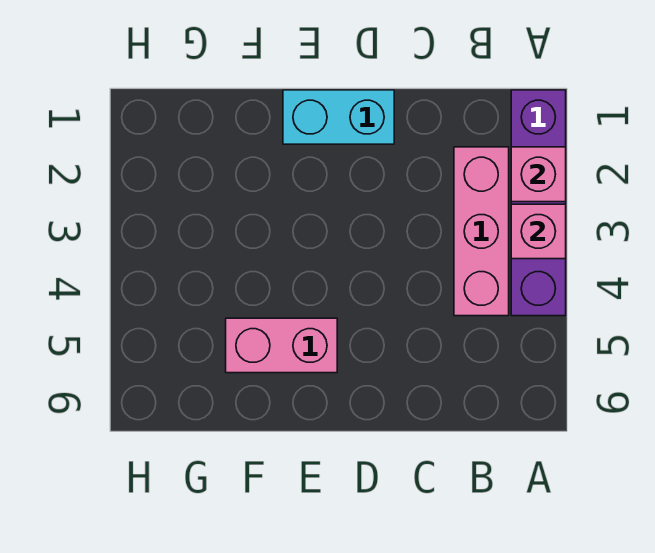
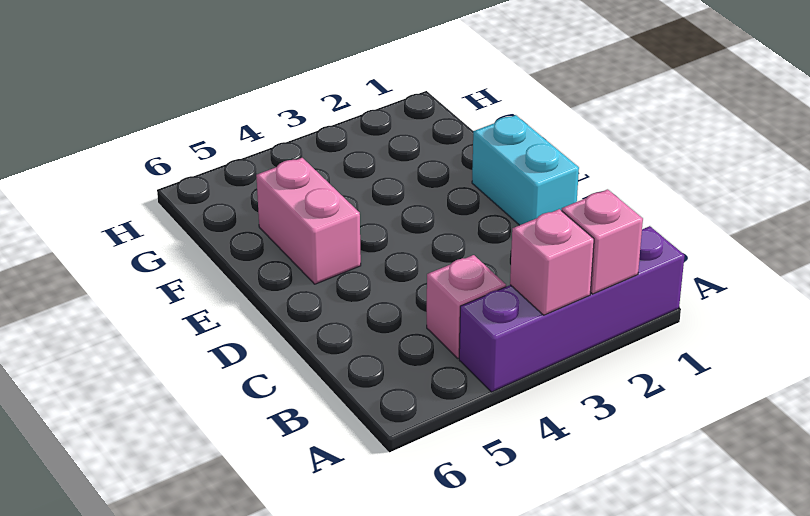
pink brick B2:B4 level 1 -> pink brick B4 level 1

